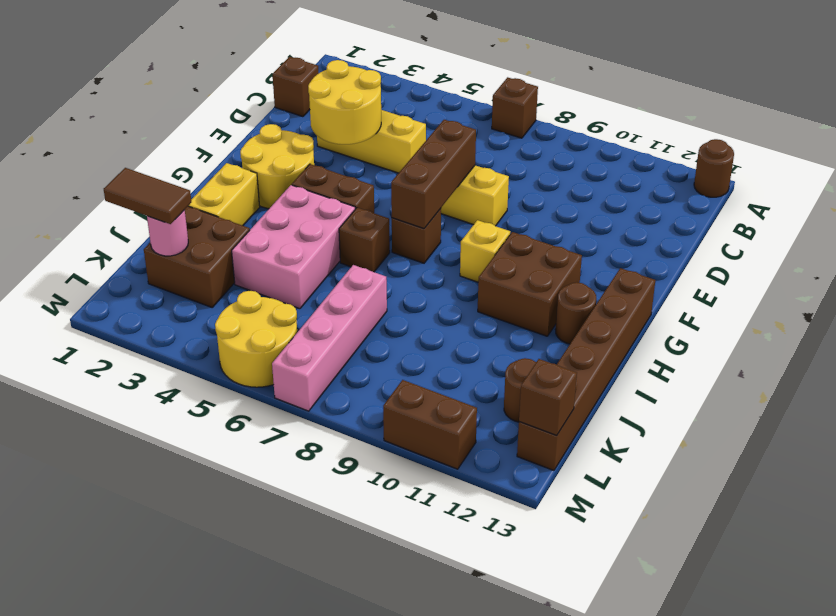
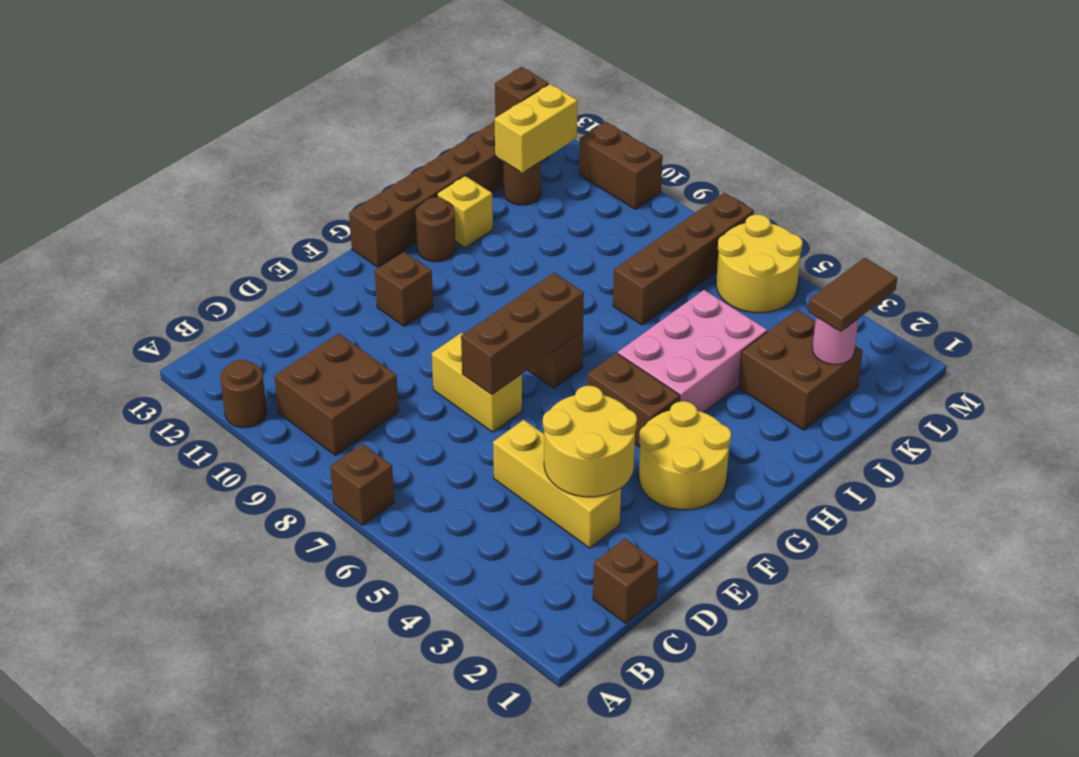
brown round brick A13 level 1 -> brown round brick A11 level 1
yellow brick G9 level 1 -> yellow brick I12 level 1
brown brick G10:H11 level 1 -> brown brick B9:C10 level 1
yellow brick H2:I2 level 1 -> yellow brick K12:L12 level 2
brown brick H6 level 1 -> brown brick F11 level 1
pink brick J7:M7 level 1 -> brown brick J7:M7 level 1
brown tile K1:K2 level 3 -> brown tile K2:L2 level 3

